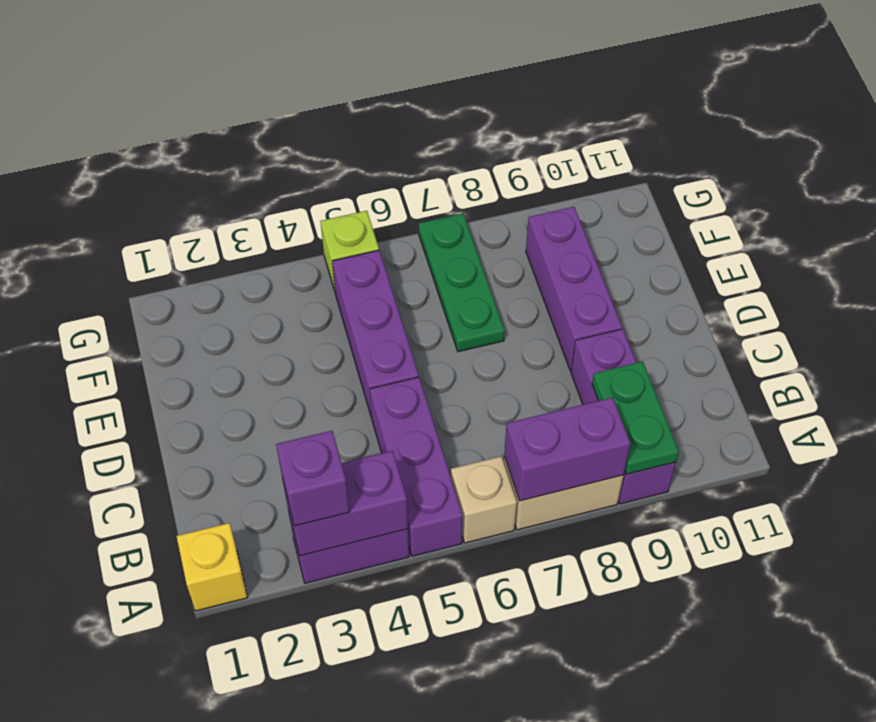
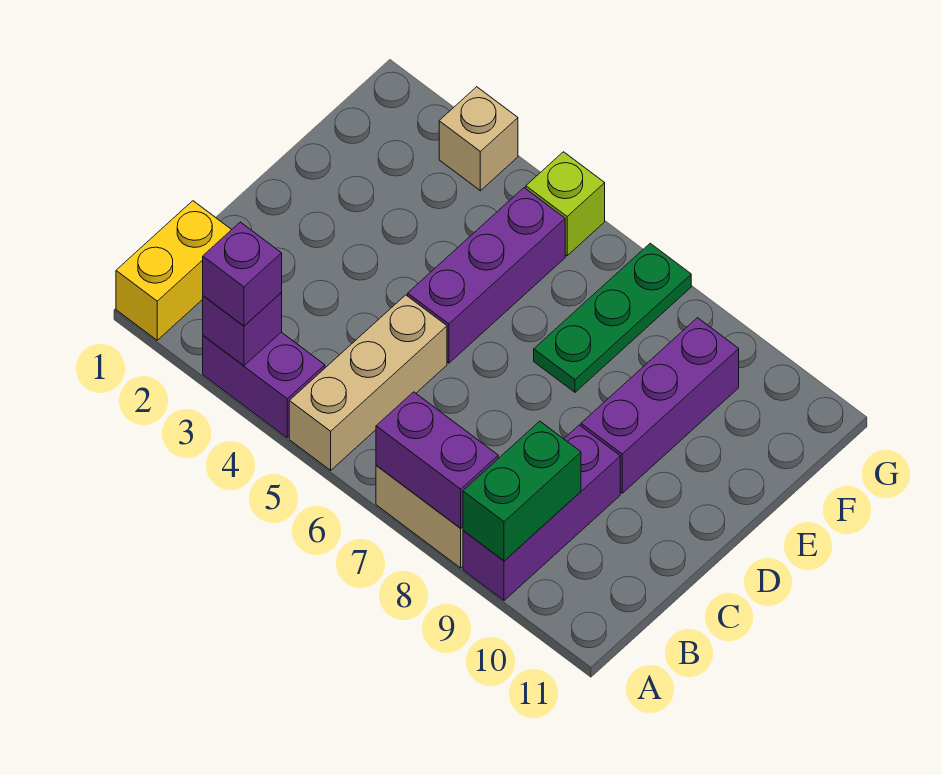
yellow brick A1 level 1 -> yellow brick A1:B1 level 1
purple brick A3:A4 level 2 -> purple brick A3 level 2
purple brick A5:C5 level 1 -> tan brick A5:C5 level 1
tan brick A6 level 1 -> tan brick G3 level 1
green plate A9:B9 level 2 -> green brick A9:B9 level 2

